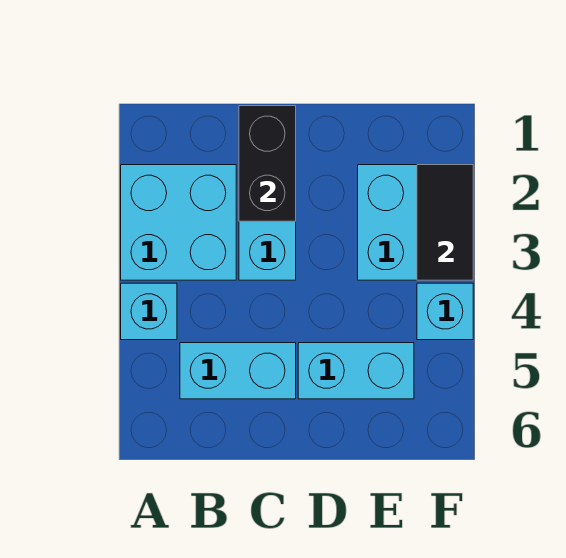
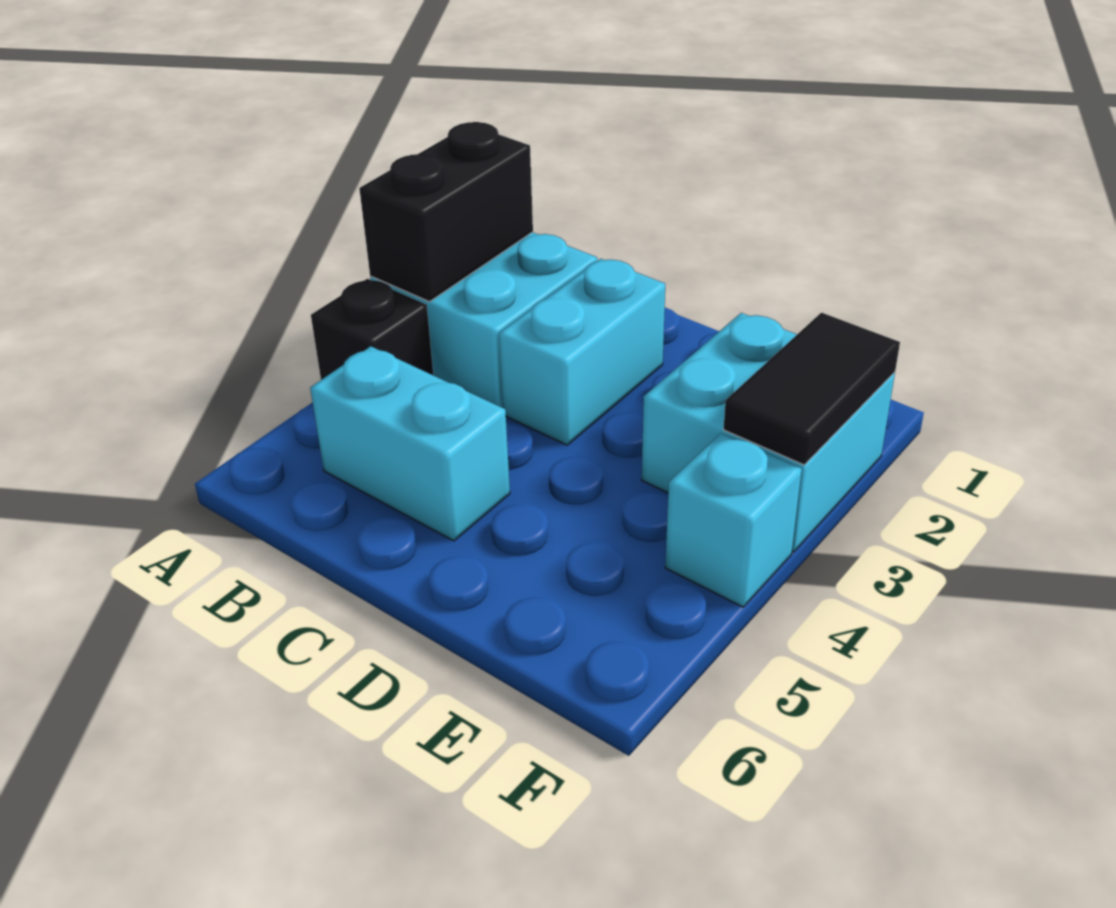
cyan brick A4 level 1 -> black brick A4 level 1
black brick C1:C2 level 2 -> black brick A2:A3 level 2
cyan brick D5:E5 level 1 -> none

